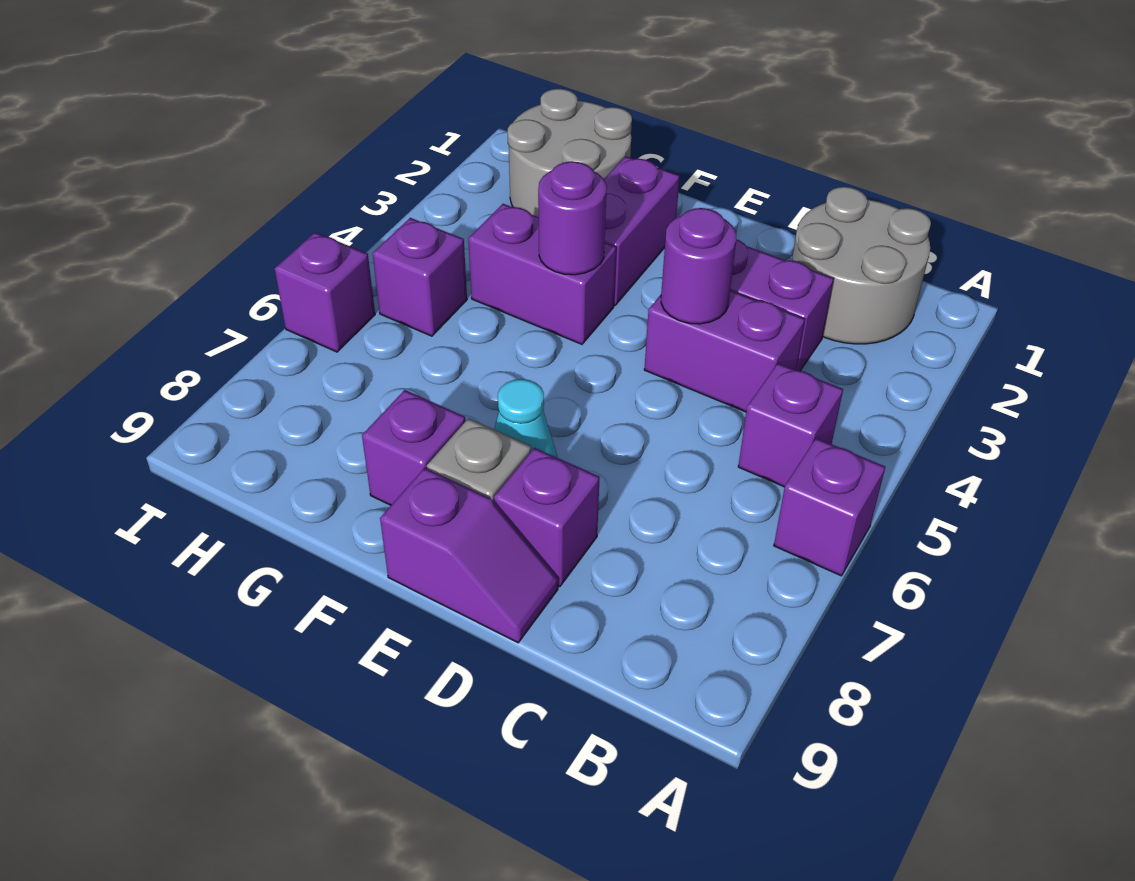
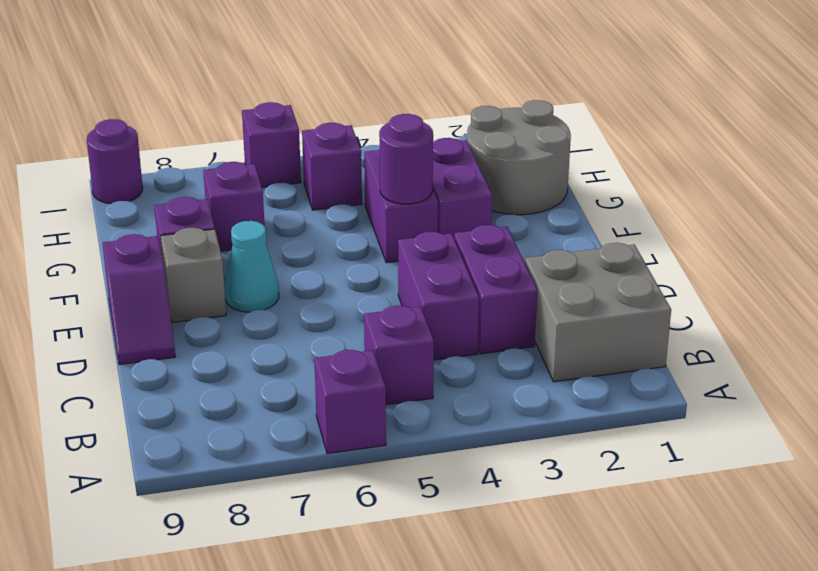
grey round brick B1:C2 level 1 -> grey brick B1:C2 level 1
purple round brick D4 level 2 -> purple round brick I9 level 1
purple brick D8 level 1 -> purple brick G7 level 1
purple brick F2:F3 level 1 -> purple brick F3:G3 level 1

